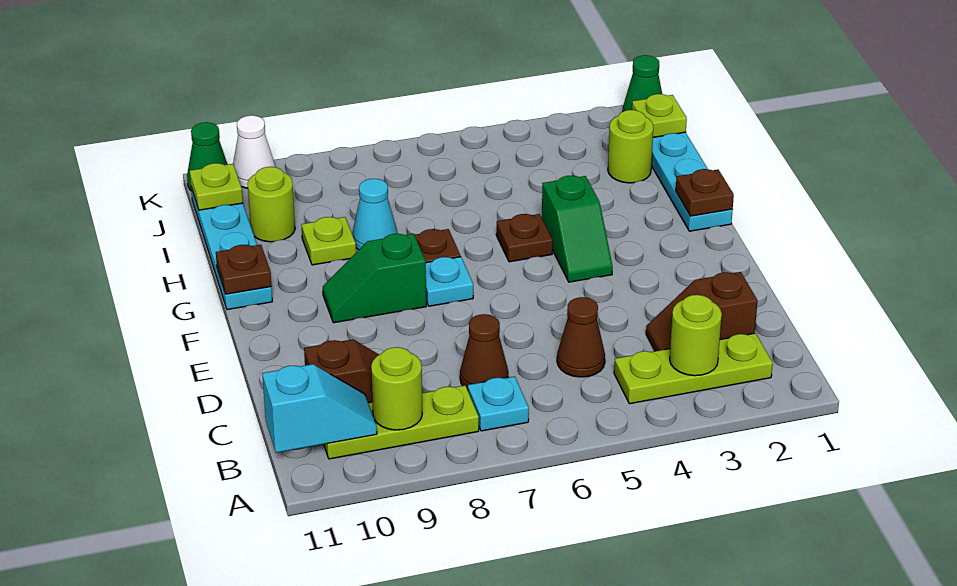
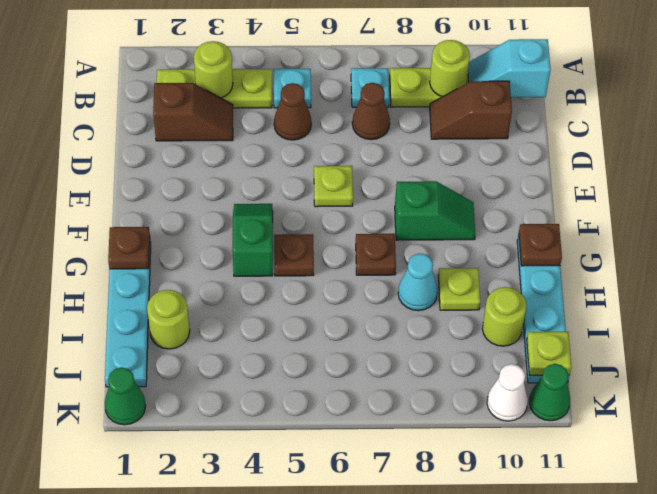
cyan plate F7 level 1 -> cyan plate B5 level 1
lime plate J1 level 2 -> lime plate E6 level 1

